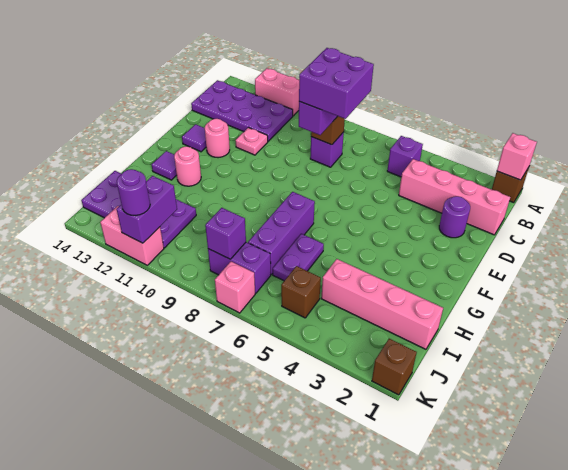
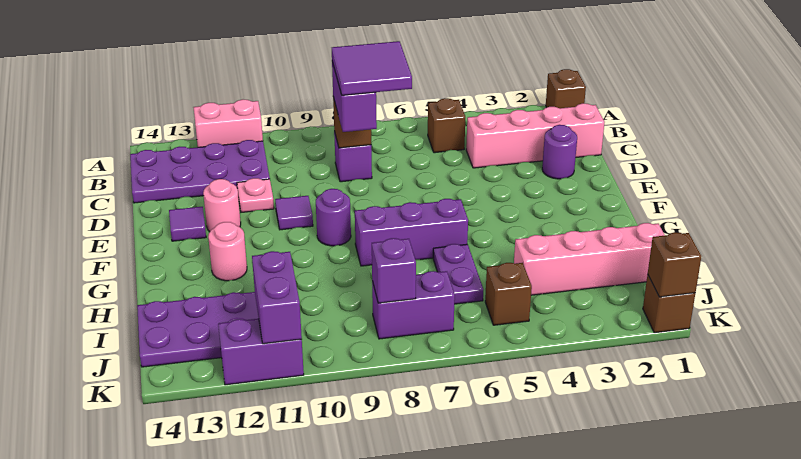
pink brick A1 level 2 -> none
purple brick B5 level 1 -> brown brick B5 level 1
purple brick C7:D8 level 4 -> purple tile C7:D8 level 4
purple brick G7:I7 level 1 -> purple brick G6:G8 level 1
purple tile G13 level 1 -> purple tile E10 level 1
none -> brown brick K1 level 2
pink brick K7 level 1 -> none
pink brick K11:K12 level 1 -> purple brick K11:K12 level 1
purple round brick K11 level 3 -> purple round brick F9 level 1

